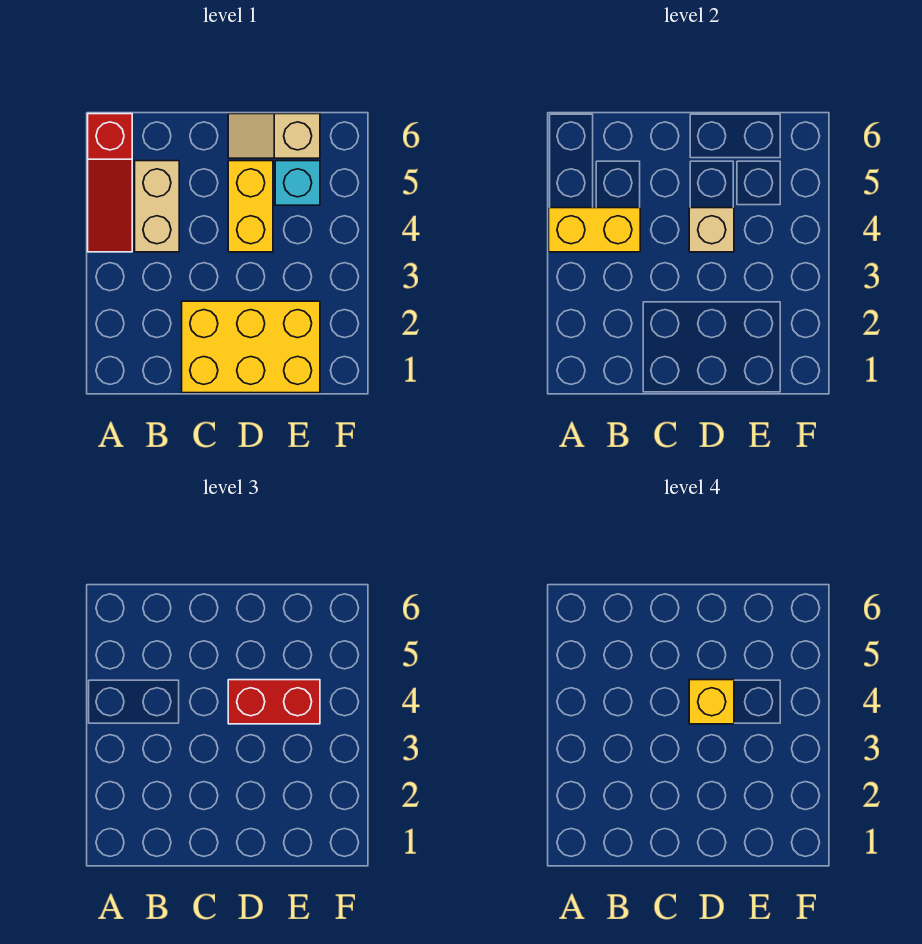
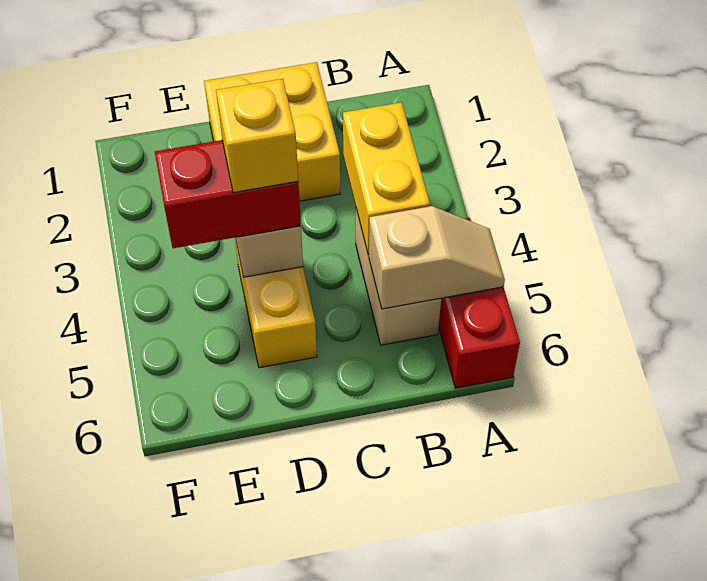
yellow brick A4:B4 level 2 -> yellow brick B3:B4 level 2
yellow brick C1:E2 level 1 -> yellow brick C1:D2 level 1
tan slope D6:E6 level 1 top E -> tan slope A5:B5 level 2 top B
cyan brick E5 level 1 -> none

